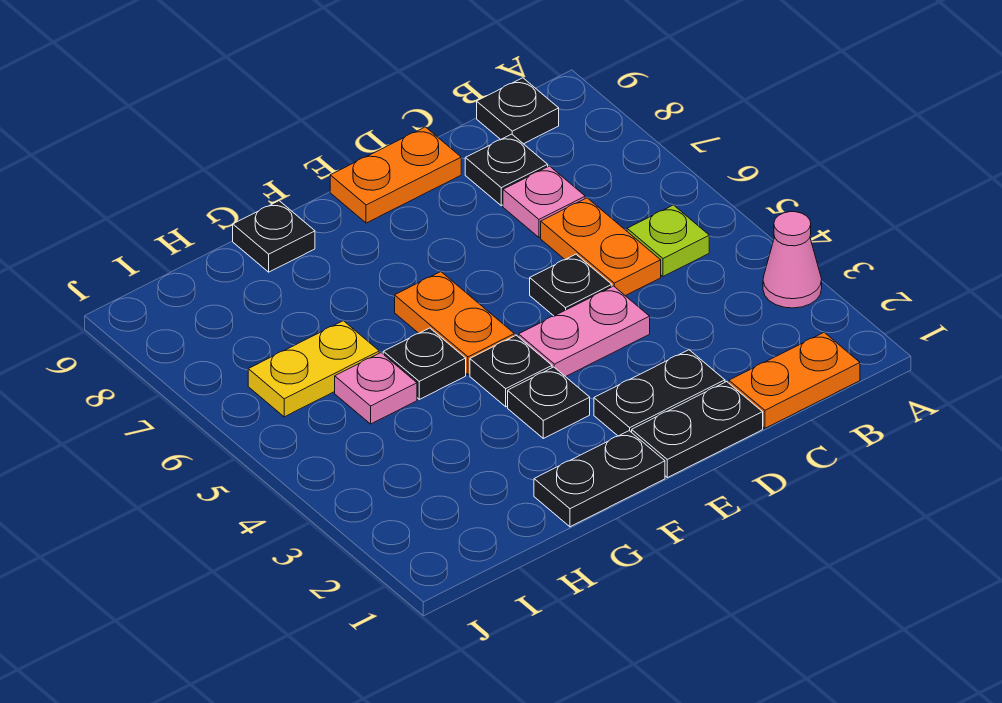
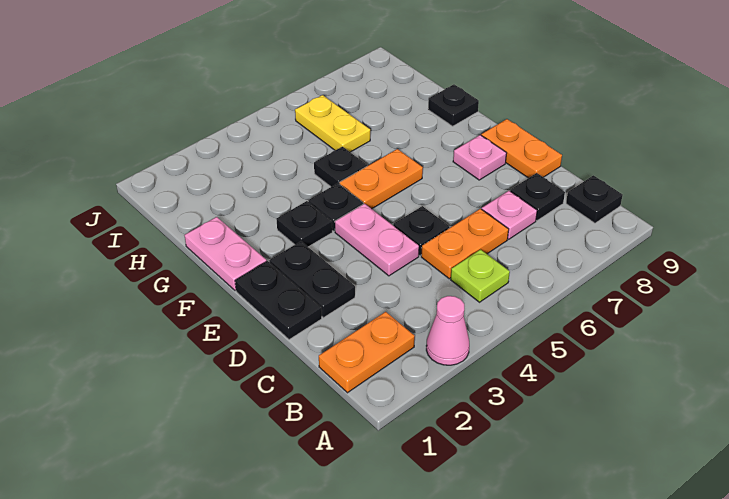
orange plate B1:C1 level 1 -> orange plate B1:B2 level 1
black plate F1:G1 level 1 -> pink plate F1:G1 level 1
pink plate H5 level 1 -> pink plate E8 level 1

